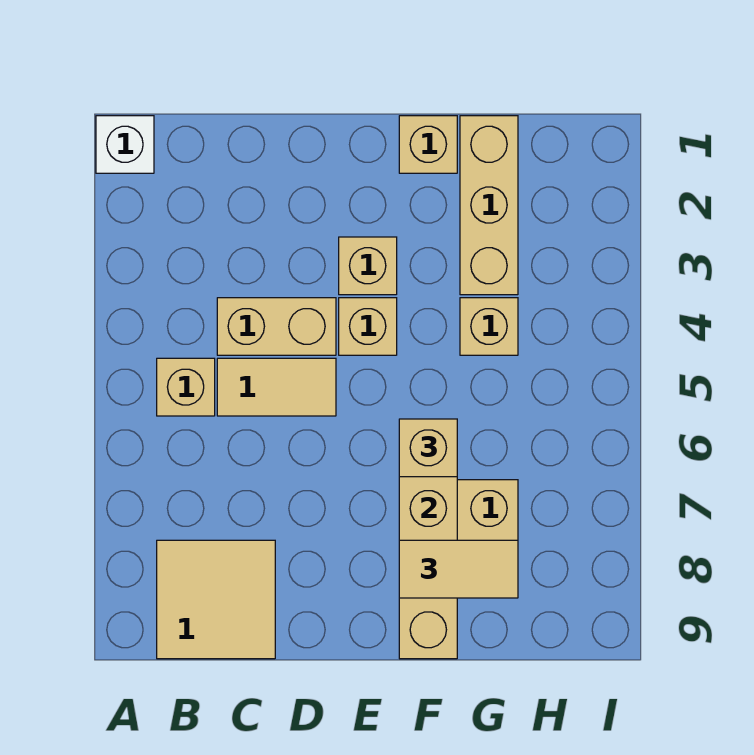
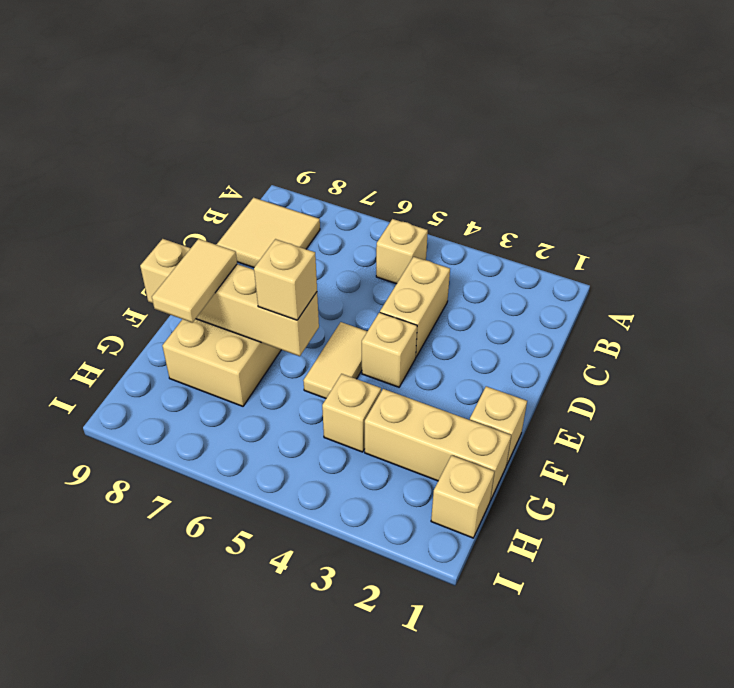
white brick A1 level 1 -> none
tan tile C5:D5 level 1 -> tan tile E5:F5 level 1
tan brick E3 level 1 -> tan brick H1 level 1

